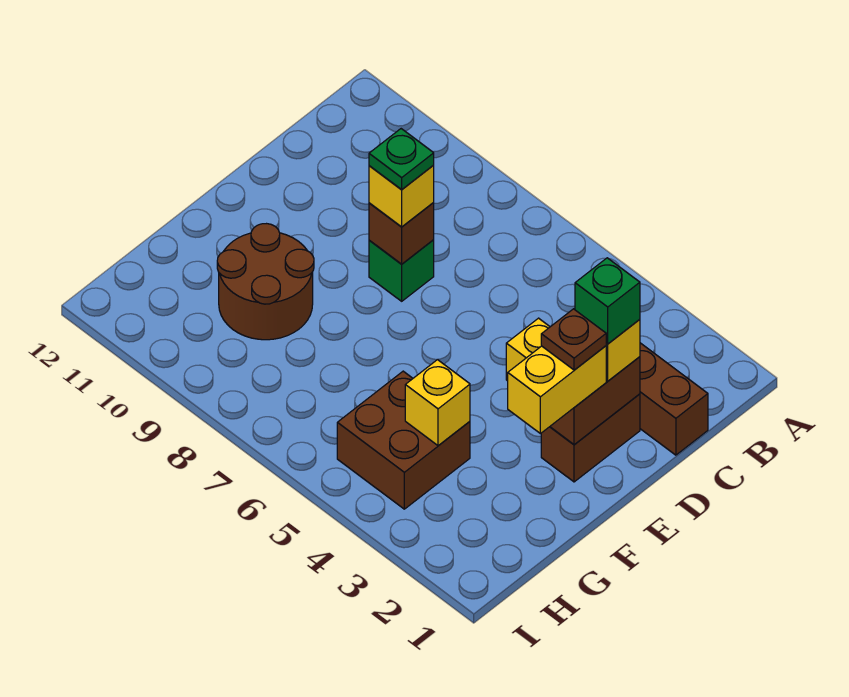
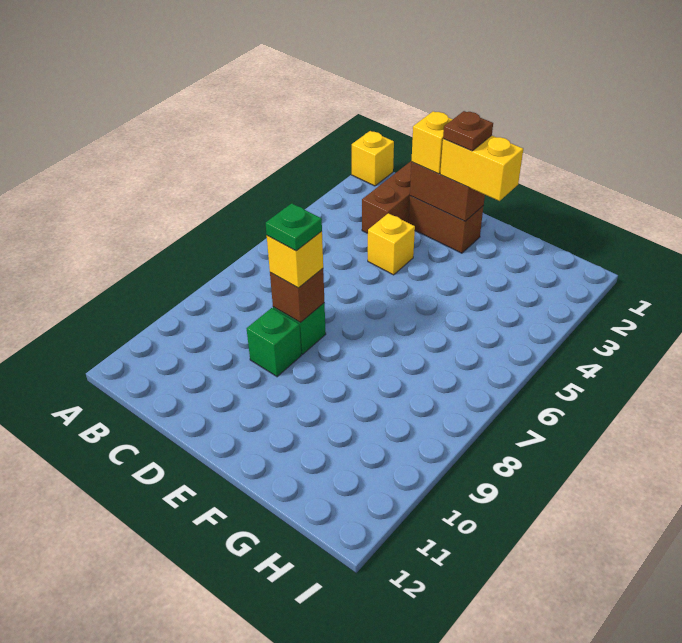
green brick D2 level 4 -> green brick D9 level 1
brown round brick F9:G10 level 1 -> none
brown brick G4:H5 level 1 -> none
yellow brick G4 level 2 -> yellow brick A1 level 1

